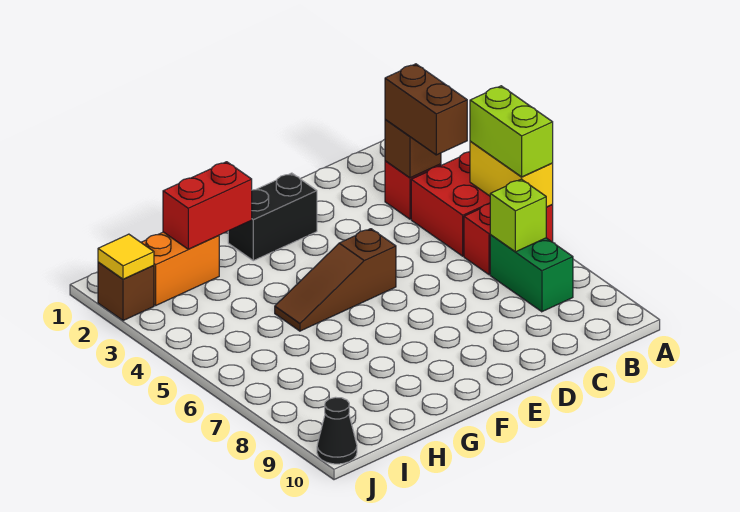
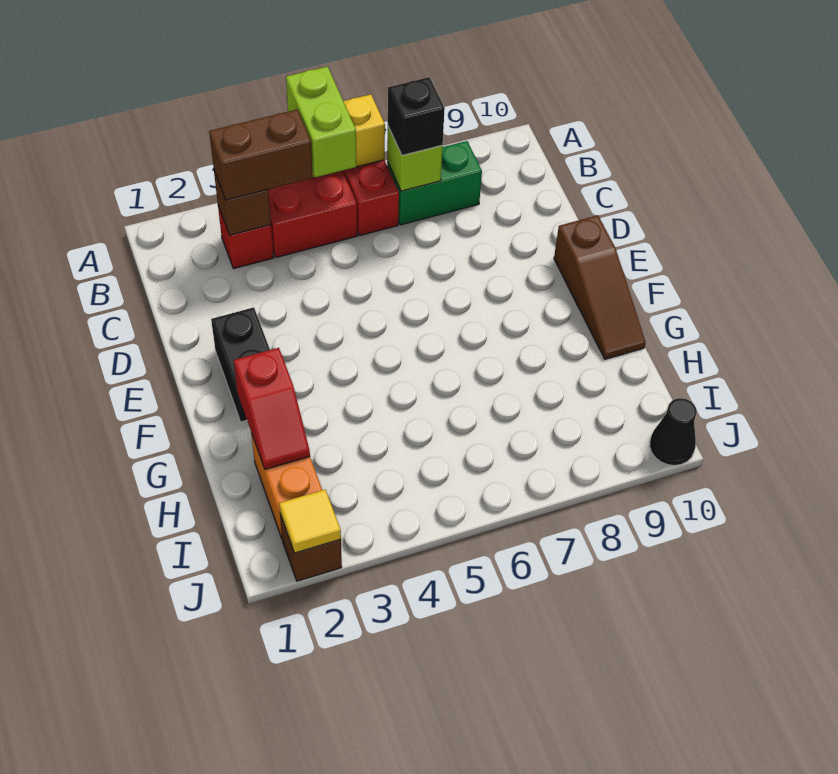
lime brick A5:A6 level 3 -> lime brick A5:B5 level 3
none -> black brick B7 level 3
brown slope E5:G5 level 1 top E -> brown slope E10:G10 level 1 top E
red brick G2:H2 level 2 -> red slope G2:H2 level 2 top G

